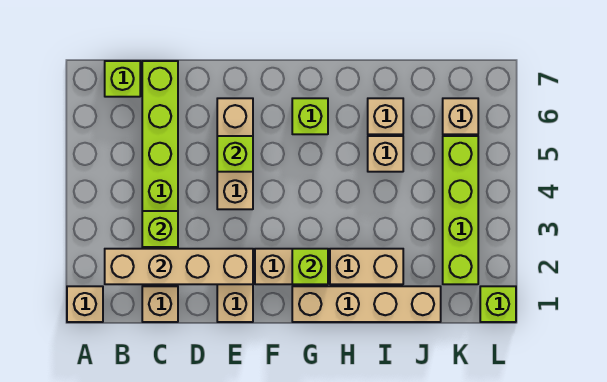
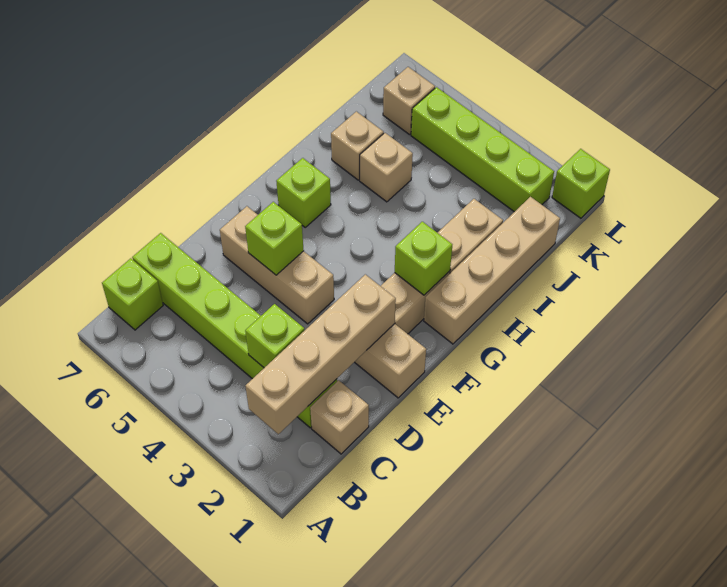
tan brick A1 level 1 -> none

